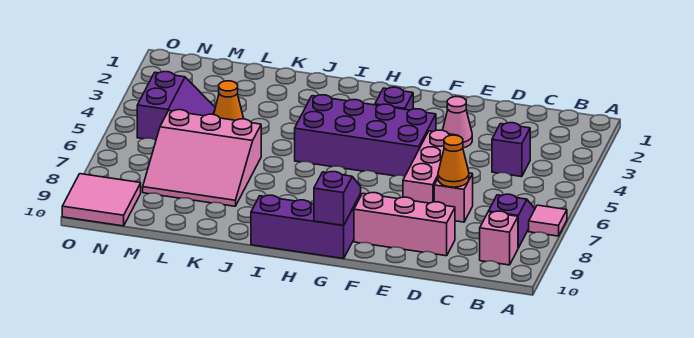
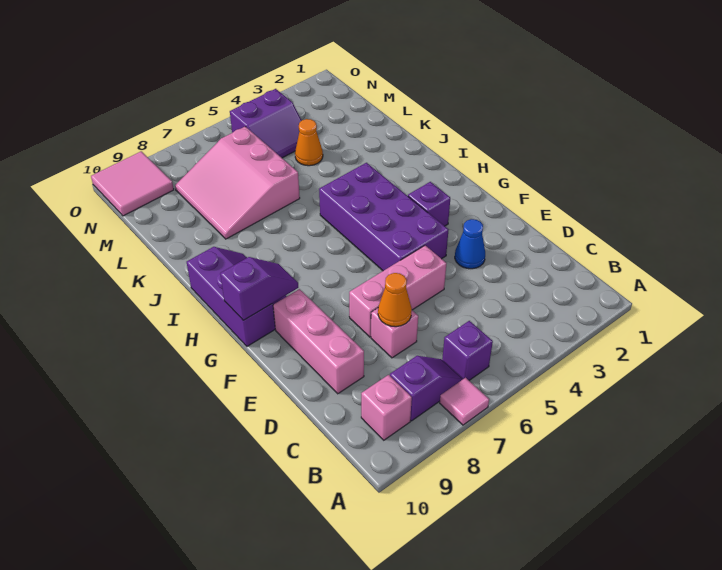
purple brick C4 level 1 -> purple brick B6 level 1
pink cone E3 level 1 -> blue cone E3 level 1

